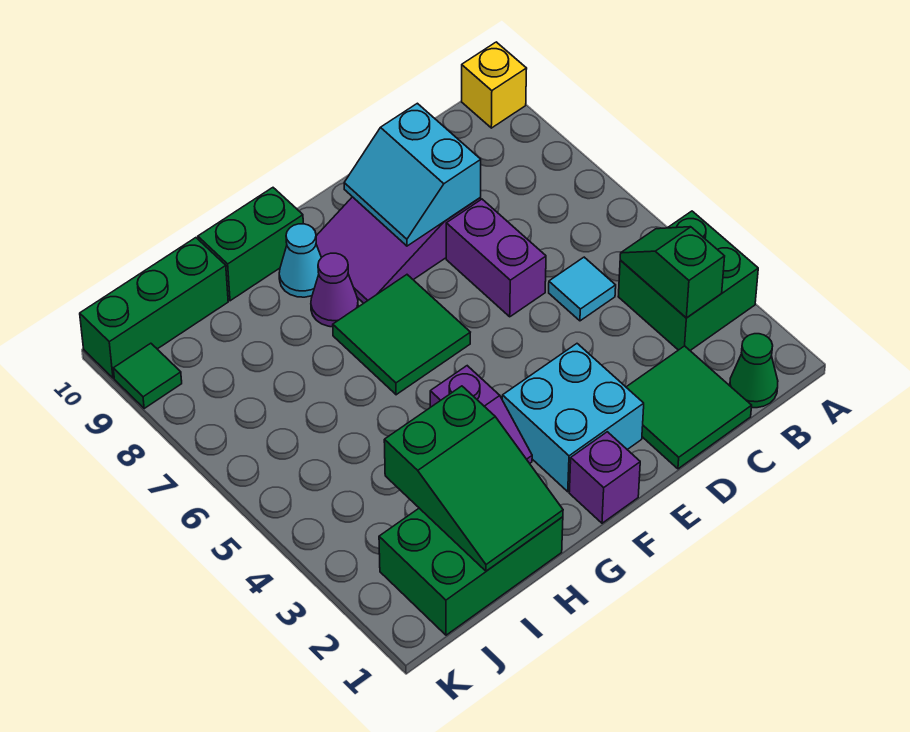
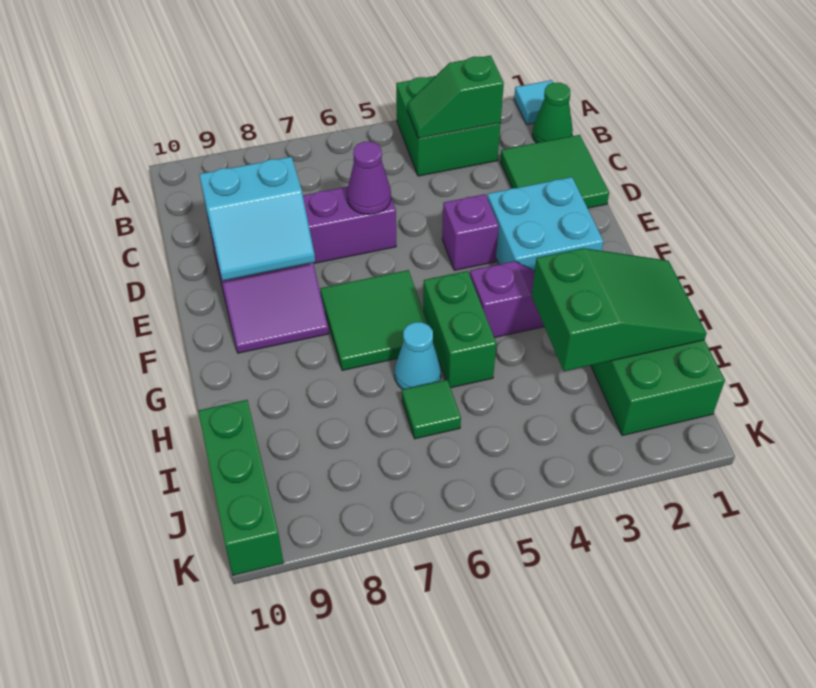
yellow brick A10 level 1 -> none
cyan tile C5 level 1 -> cyan tile A1 level 1
purple brick F1 level 1 -> purple brick E4 level 1
purple cone G8 level 1 -> purple cone D6 level 2
cyan cone G9 level 1 -> cyan cone H6 level 1
green brick G10:H10 level 1 -> green brick G5:H5 level 1
green tile K9 level 1 -> green tile I6 level 1

